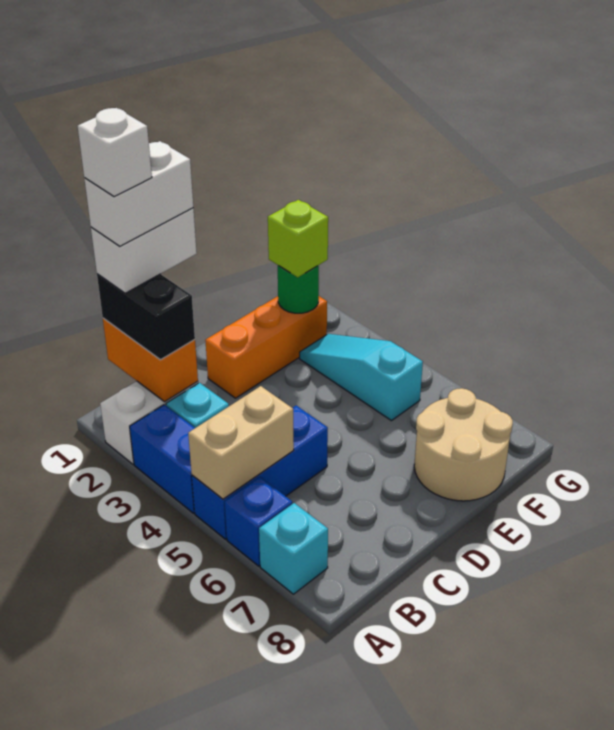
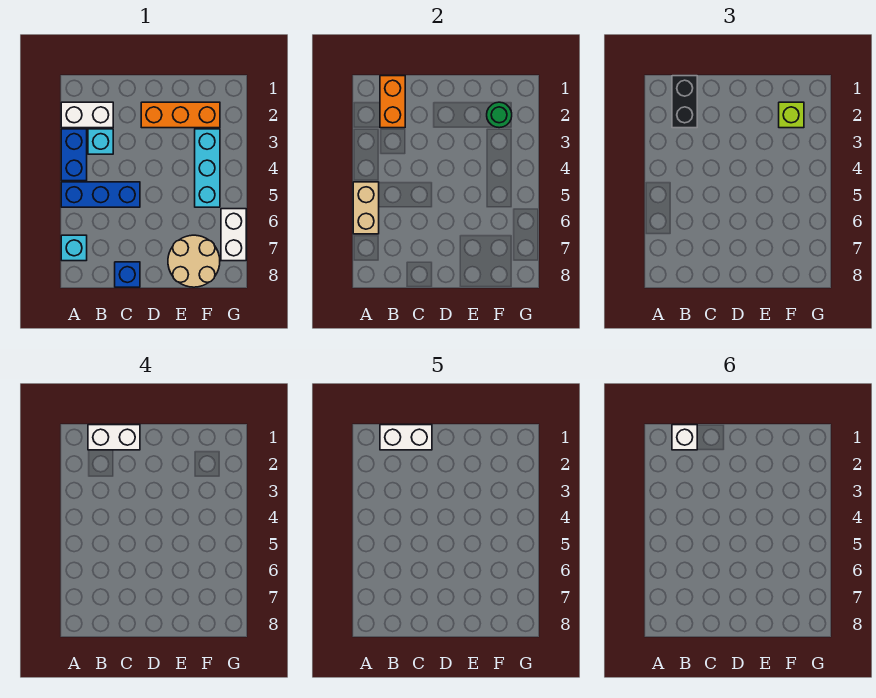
tan brick A5:B5 level 2 -> tan brick A5:A6 level 2
blue brick A6 level 1 -> blue brick C8 level 1
cyan slope F3:F5 level 1 top 5 -> cyan brick F3:F5 level 1
none -> white brick G6:G7 level 1

